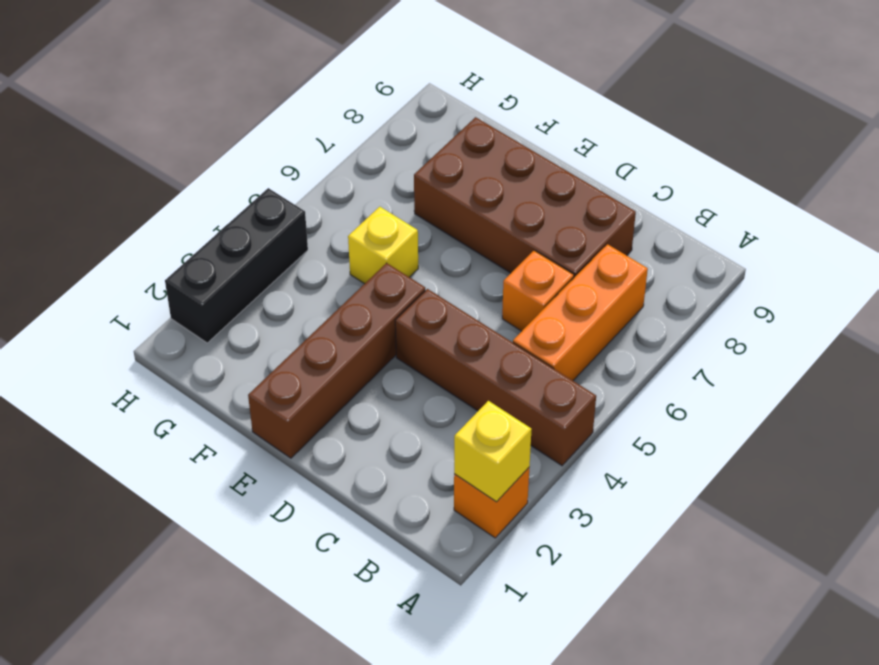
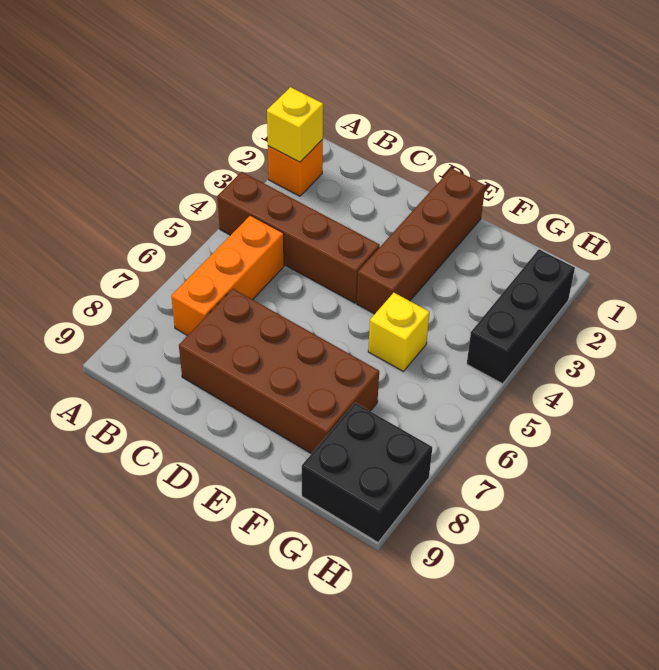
orange brick C6 level 1 -> none
none -> black brick G8:H9 level 1

